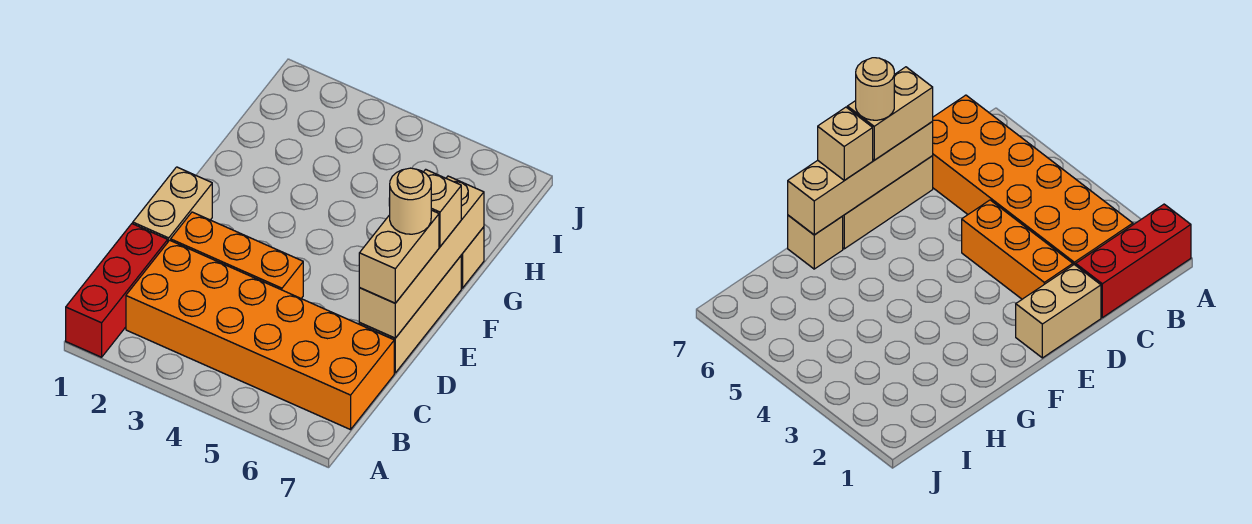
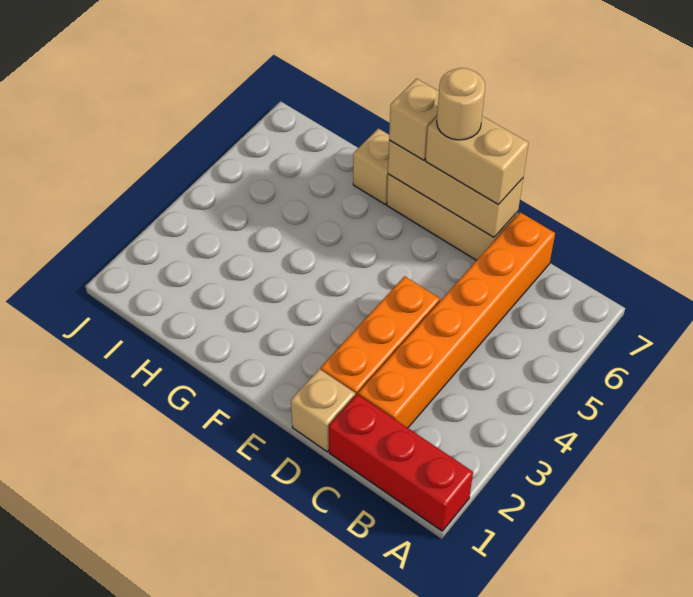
orange brick B2:C7 level 1 -> orange brick C2:C7 level 1
tan brick D1:E1 level 1 -> tan brick D1 level 1
tan brick D7:G7 level 2 -> tan brick D7:F7 level 2

